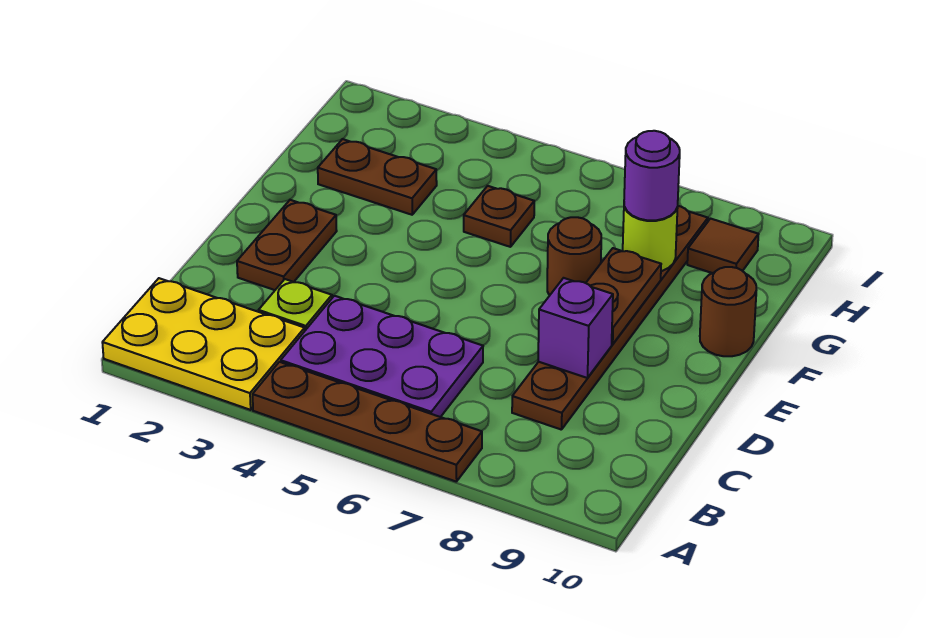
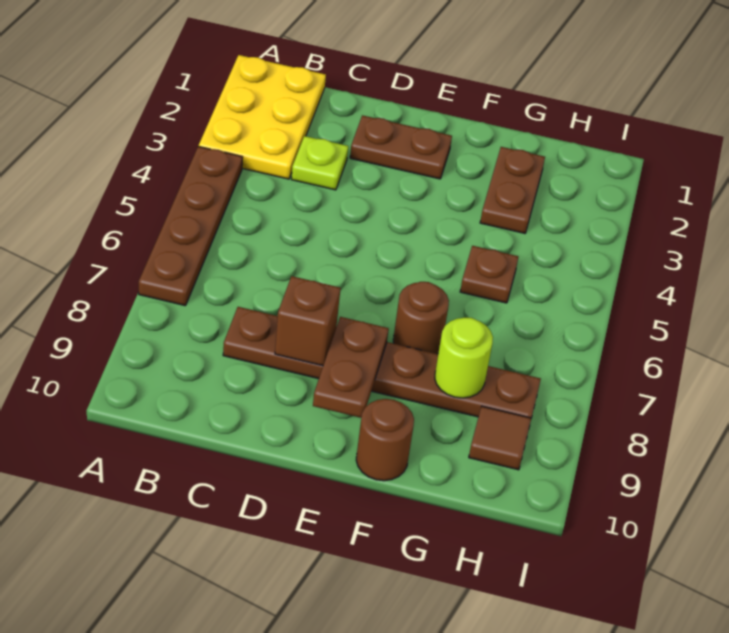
purple plate B4:C6 level 1 -> none
purple brick D8 level 2 -> brown brick D8 level 2
brown plate E8:F8 level 2 -> brown plate E8:E9 level 2
purple round brick G8 level 3 -> none

